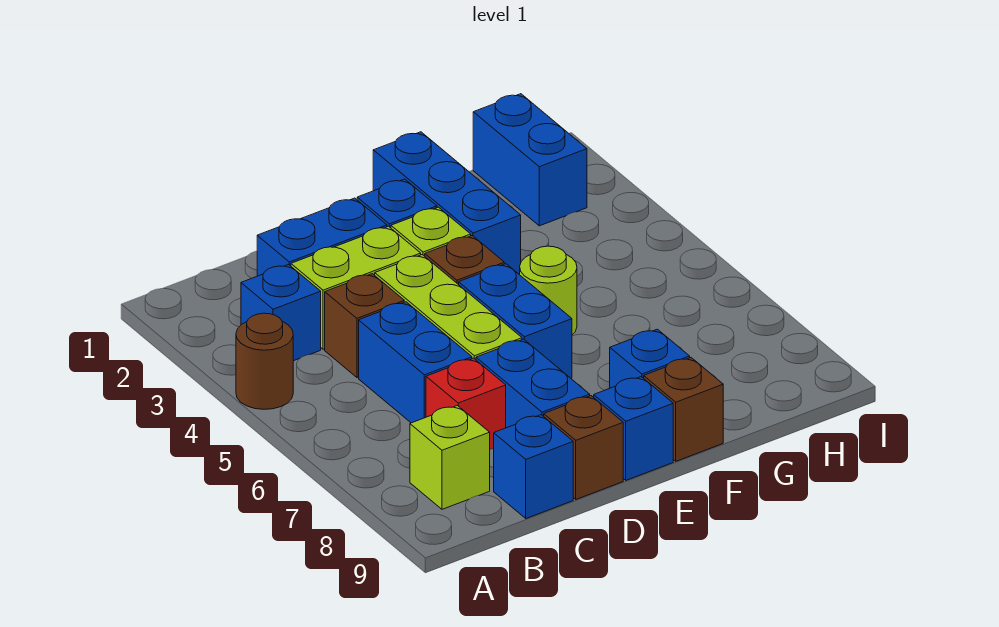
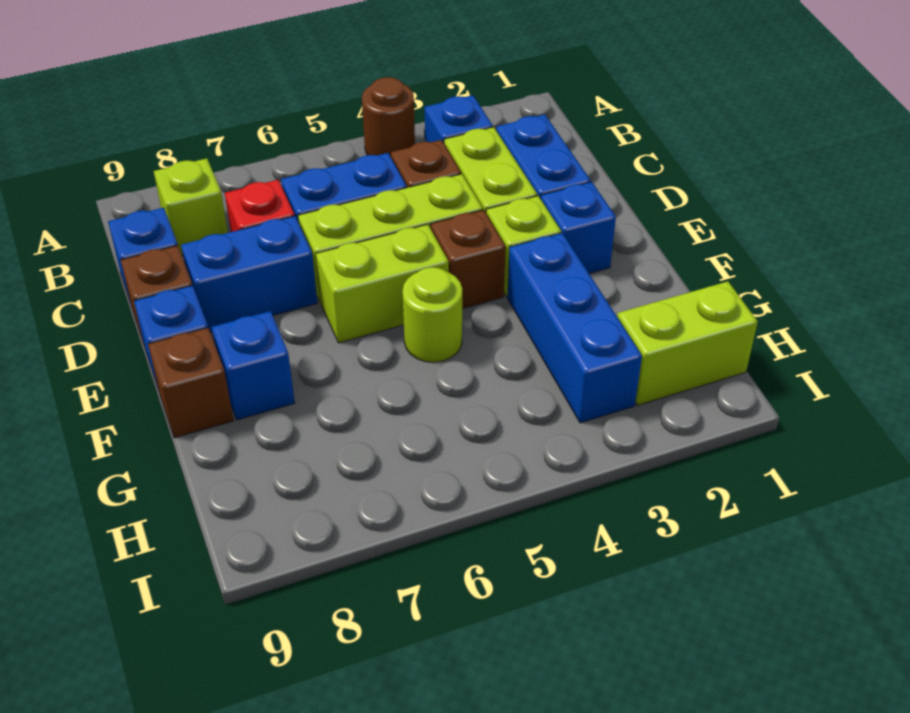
blue brick E5:E6 level 1 -> lime brick E5:E6 level 1
blue brick F1:F3 level 1 -> blue brick F3:H3 level 1
blue brick H1:H2 level 1 -> lime brick H1:H2 level 1

